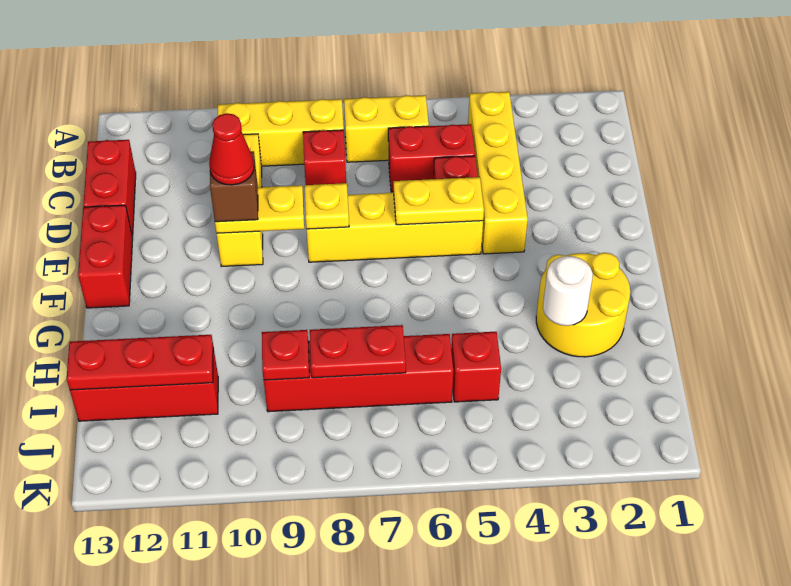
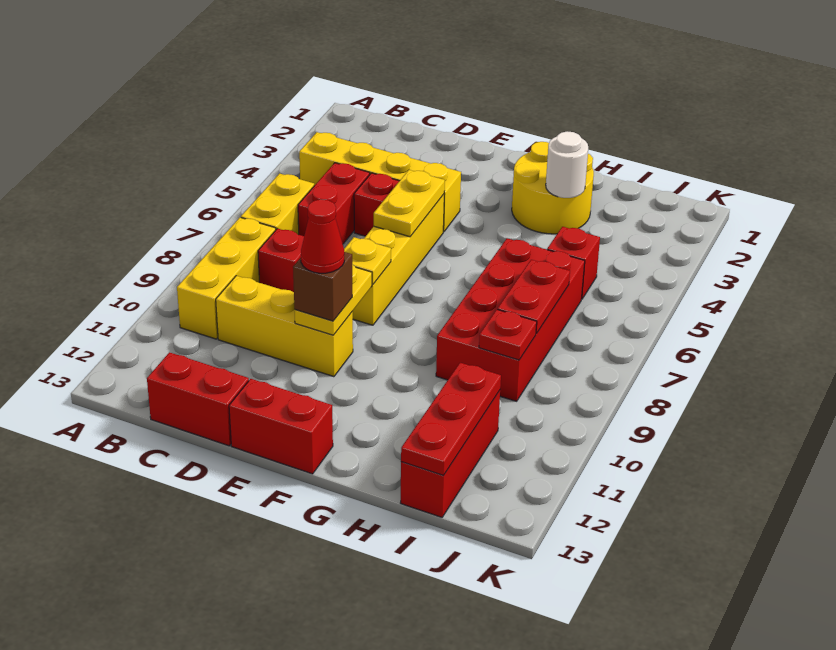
red brick I6:I9 level 1 -> red brick H6:I9 level 1

